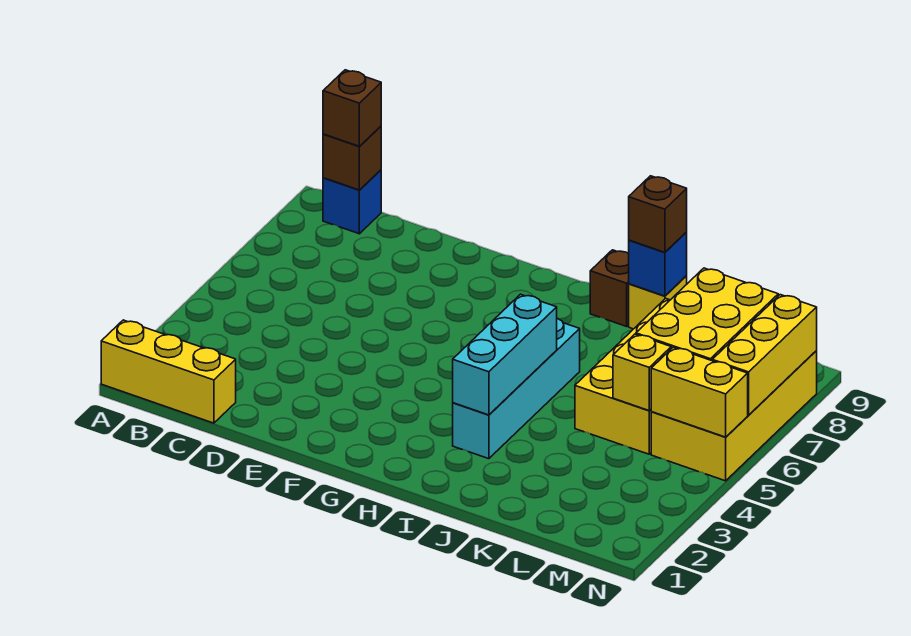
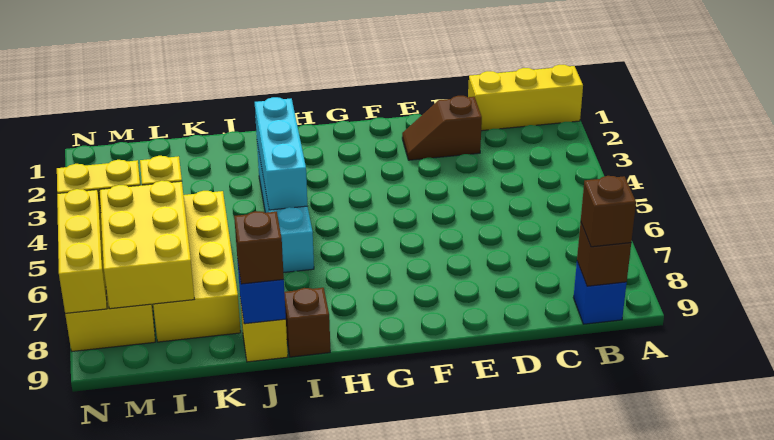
none -> brown slope D2:E2 level 1 top D

